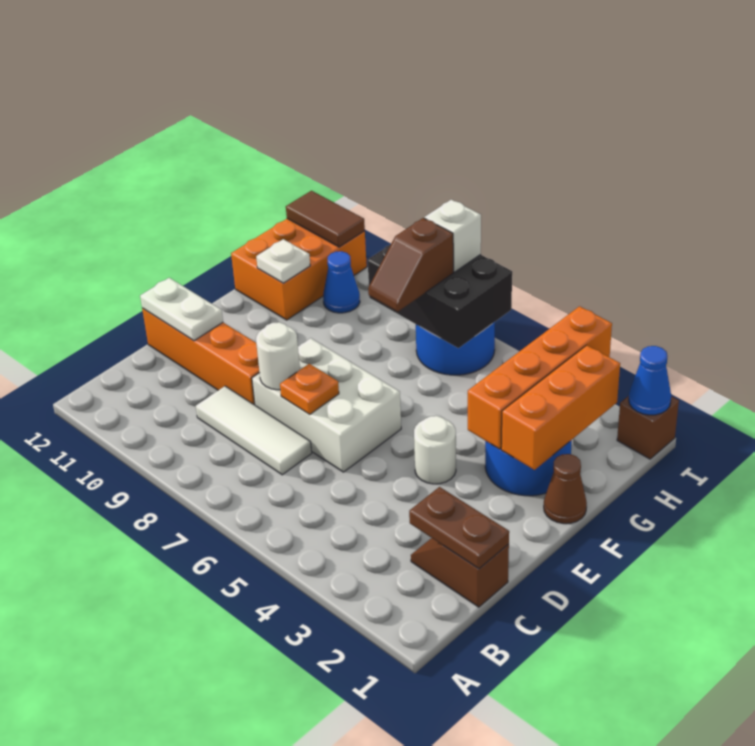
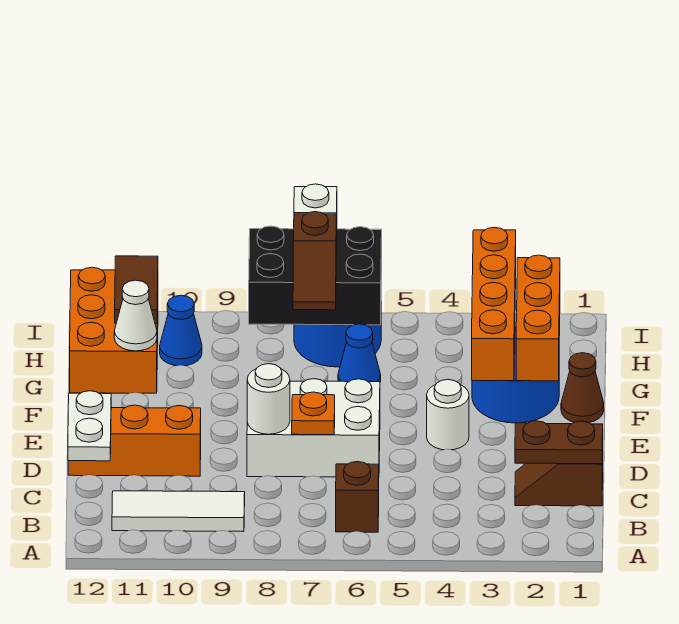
white tile C7:C9 level 1 -> white tile B9:B11 level 1
orange brick D9:D12 level 1 -> orange brick D10:D12 level 1
white plate D11:D12 level 2 -> white plate C12:D12 level 2
white plate G11 level 2 -> white cone G11 level 2
brown brick I1 level 1 -> brown brick B6 level 1
blue cone I1 level 2 -> blue cone G6 level 1
brown tile I11:I12 level 2 -> brown tile H11:I11 level 2

